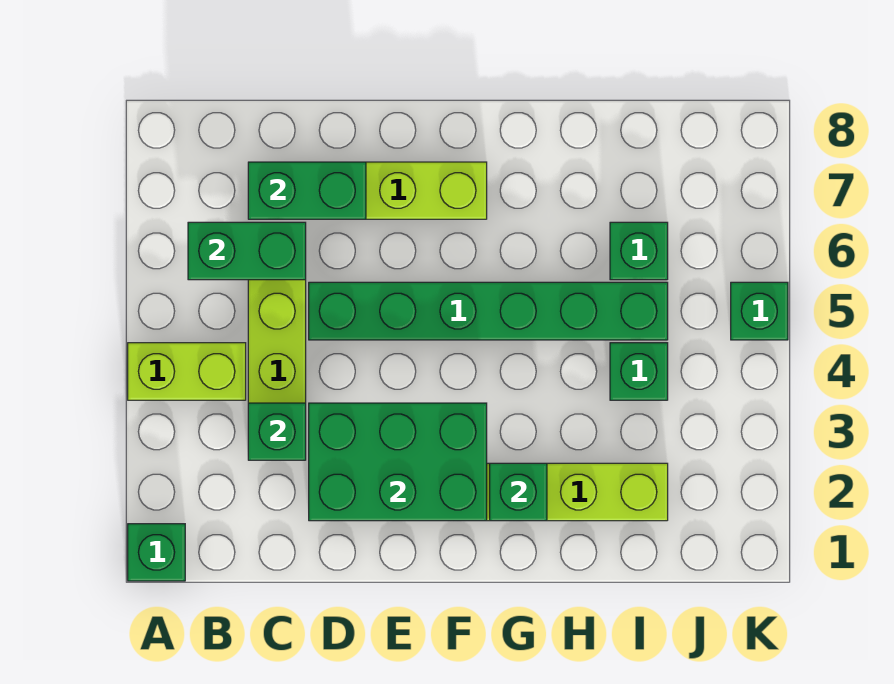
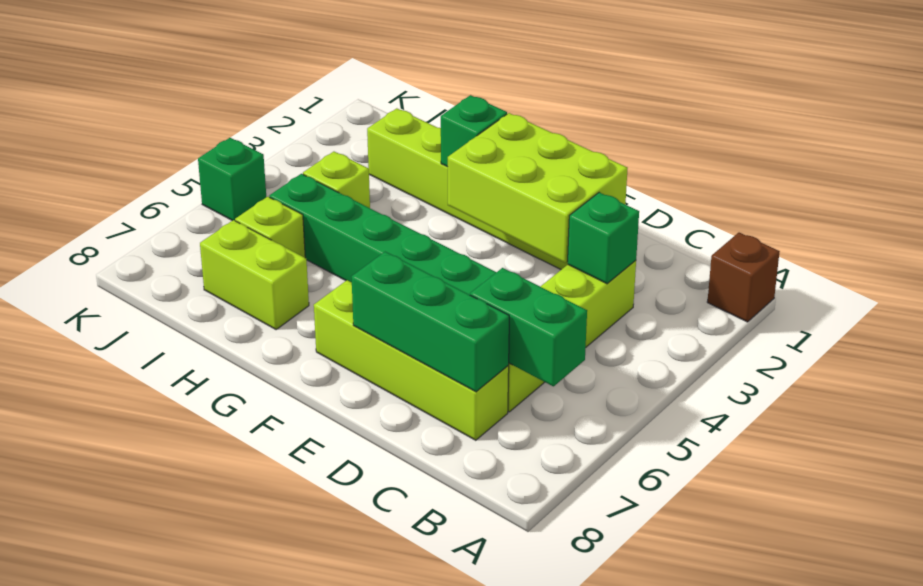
green brick A1 level 1 -> brown brick A1 level 1
lime brick A4:B4 level 1 -> lime brick H7:I7 level 1
green brick C7:D7 level 2 -> green brick C7:E7 level 2
green brick D2:F3 level 2 -> lime brick D2:F3 level 2
green brick I4 level 1 -> lime brick I4 level 1
green brick I6 level 1 -> lime brick I6 level 1

